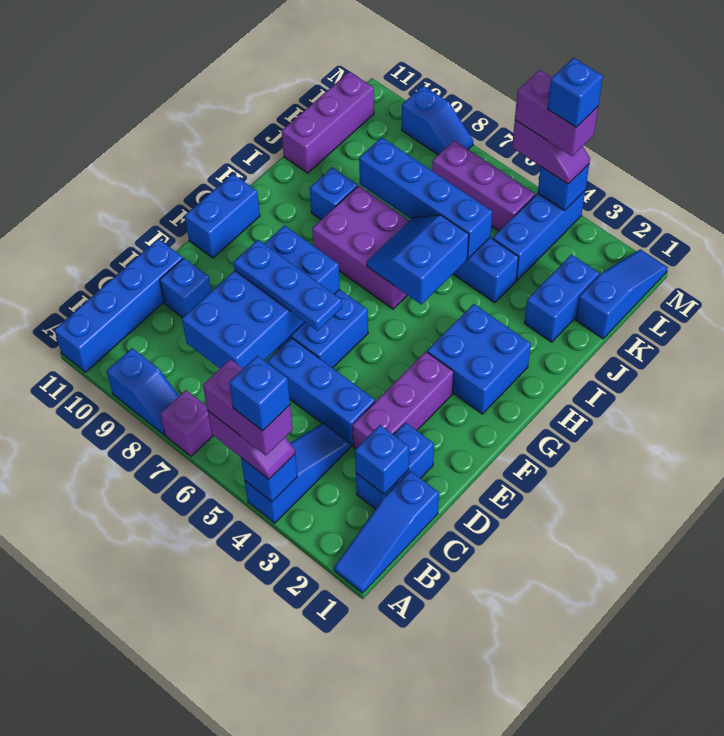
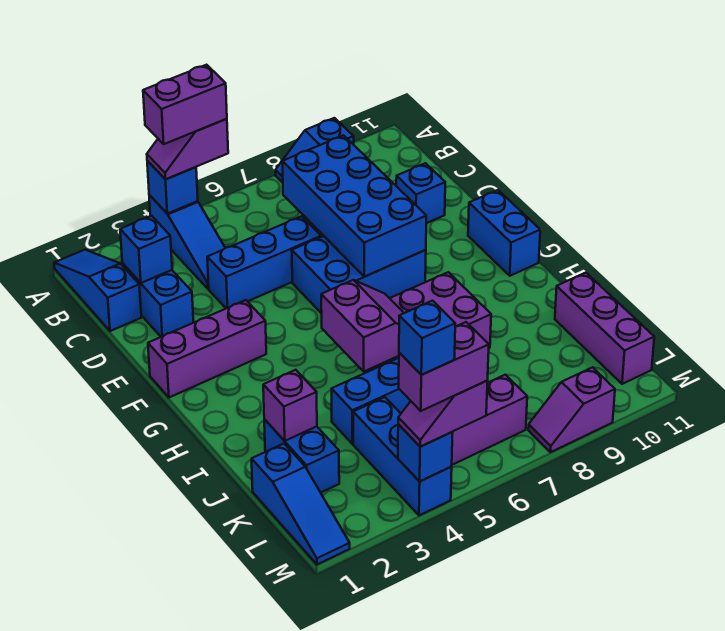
blue brick A4 level 5 -> none
purple brick A7 level 1 -> purple brick J2 level 2
blue brick A11:D11 level 1 -> none
purple brick D3:F3 level 1 -> purple brick F1:F3 level 1
blue plate E6:E8 level 3 -> none
blue brick G2:H3 level 1 -> none
blue slope H5:I6 level 2 top 5 -> purple slope H5:I6 level 2 top 5
blue brick I9 level 1 -> none
blue brick J5:J8 level 2 -> none
blue slope M8:M9 level 1 top 9 -> purple slope M8:M9 level 1 top 9

